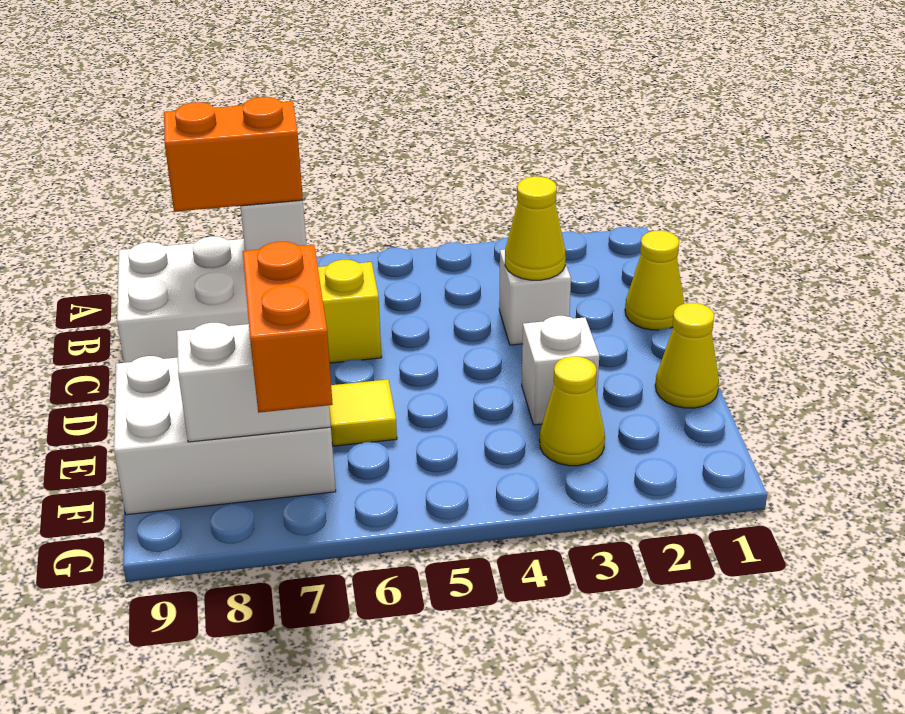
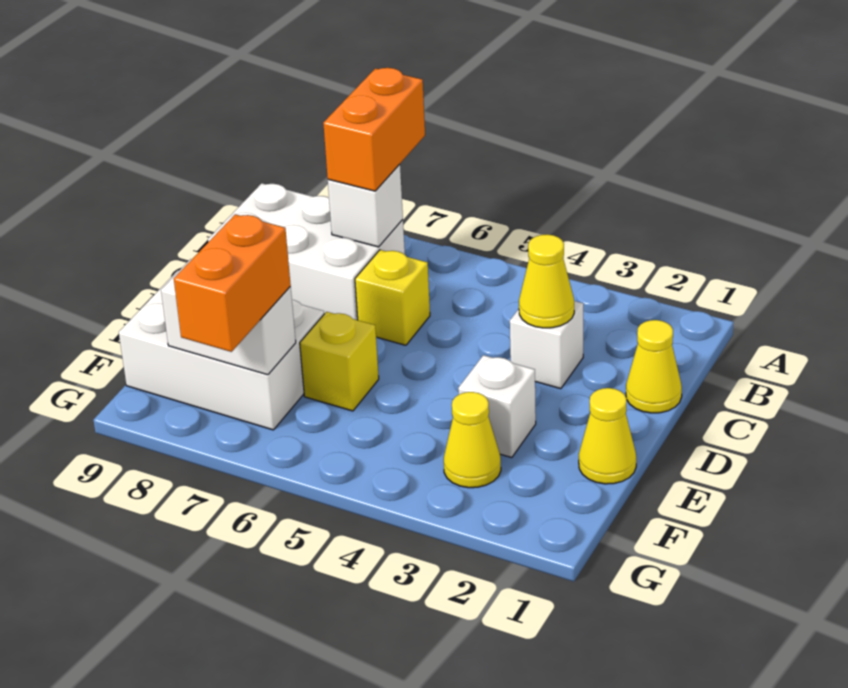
orange brick B7:B8 level 3 -> orange brick A7:B7 level 3
yellow tile E6 level 1 -> yellow brick E6 level 1

